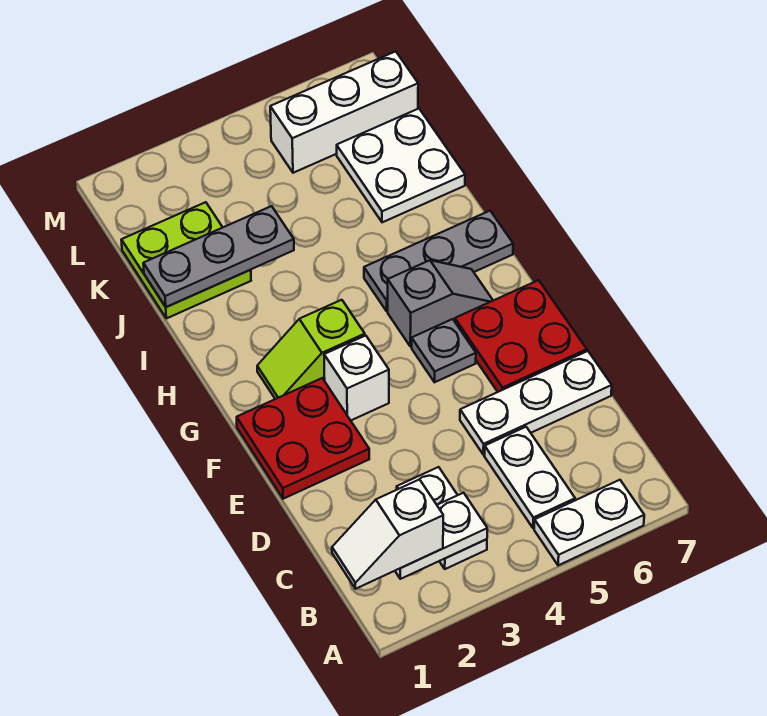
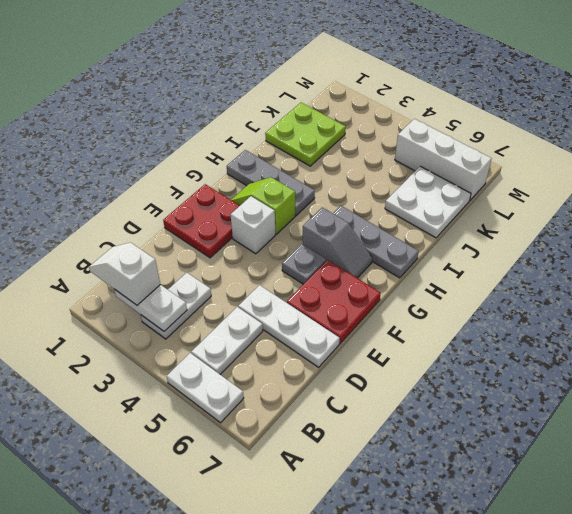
grey plate J1:J3 level 2 -> grey plate H1:H3 level 1

